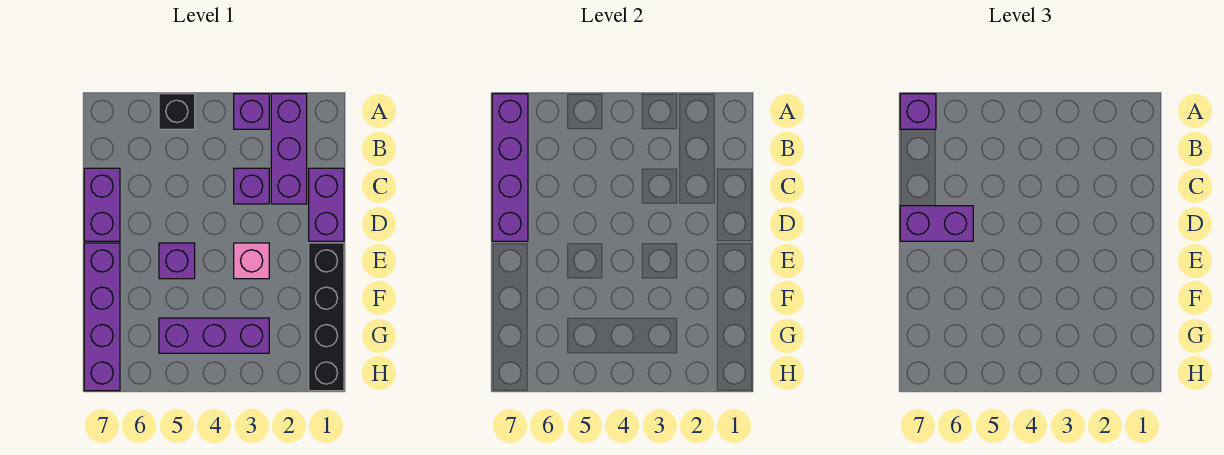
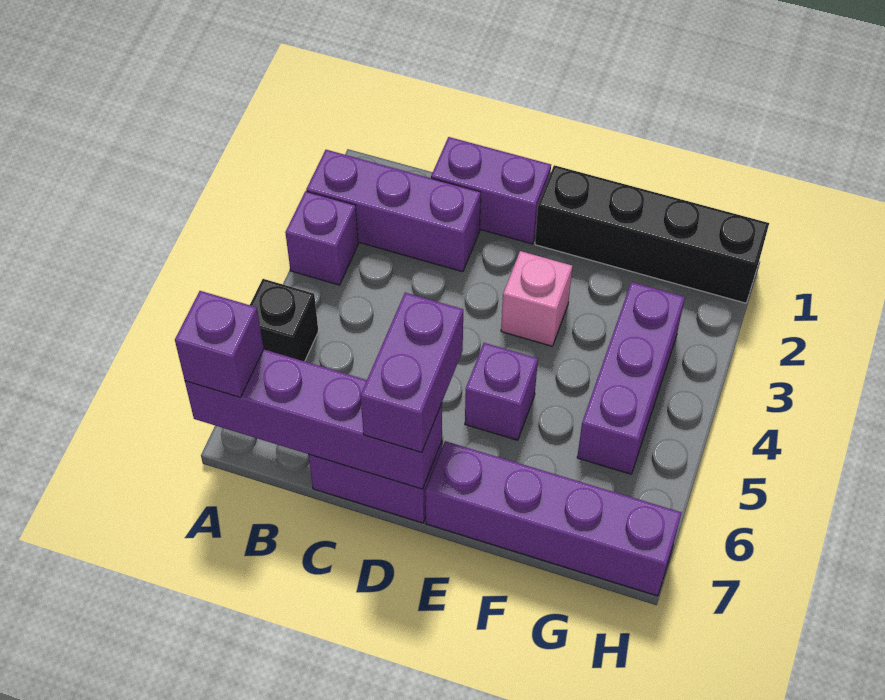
purple brick C3 level 1 -> none

